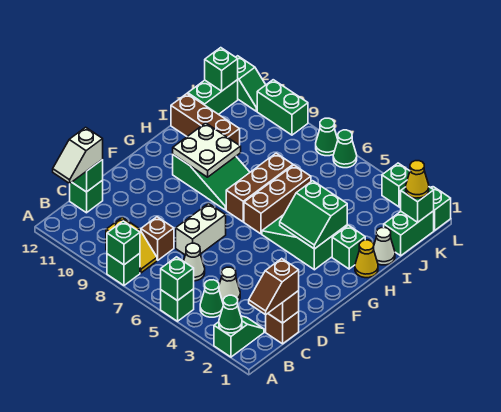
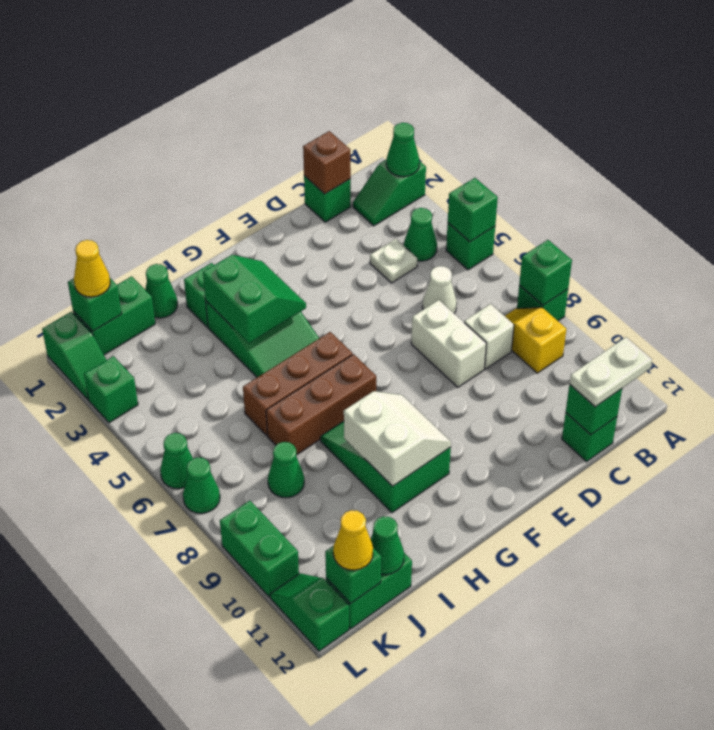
brown slope B1:C1 level 3 top C -> none
white slope B12:C12 level 3 top C -> white plate B12:C12 level 3
brown brick C1 level 1 -> green brick C1 level 1
white cone C4 level 1 -> white plate C4 level 1
brown brick C8 level 1 -> white brick C8 level 1
white brick D7:E7 level 1 -> white brick D7:D8 level 1
white plate G9:H10 level 2 -> white slope G9:H10 level 2 top H
yellow cone H1 level 1 -> yellow cone K12 level 3
white cone I1 level 1 -> green cone I1 level 1
brown brick I10:I12 level 1 -> none
none -> green cone J8 level 1
none -> green cone J12 level 2

